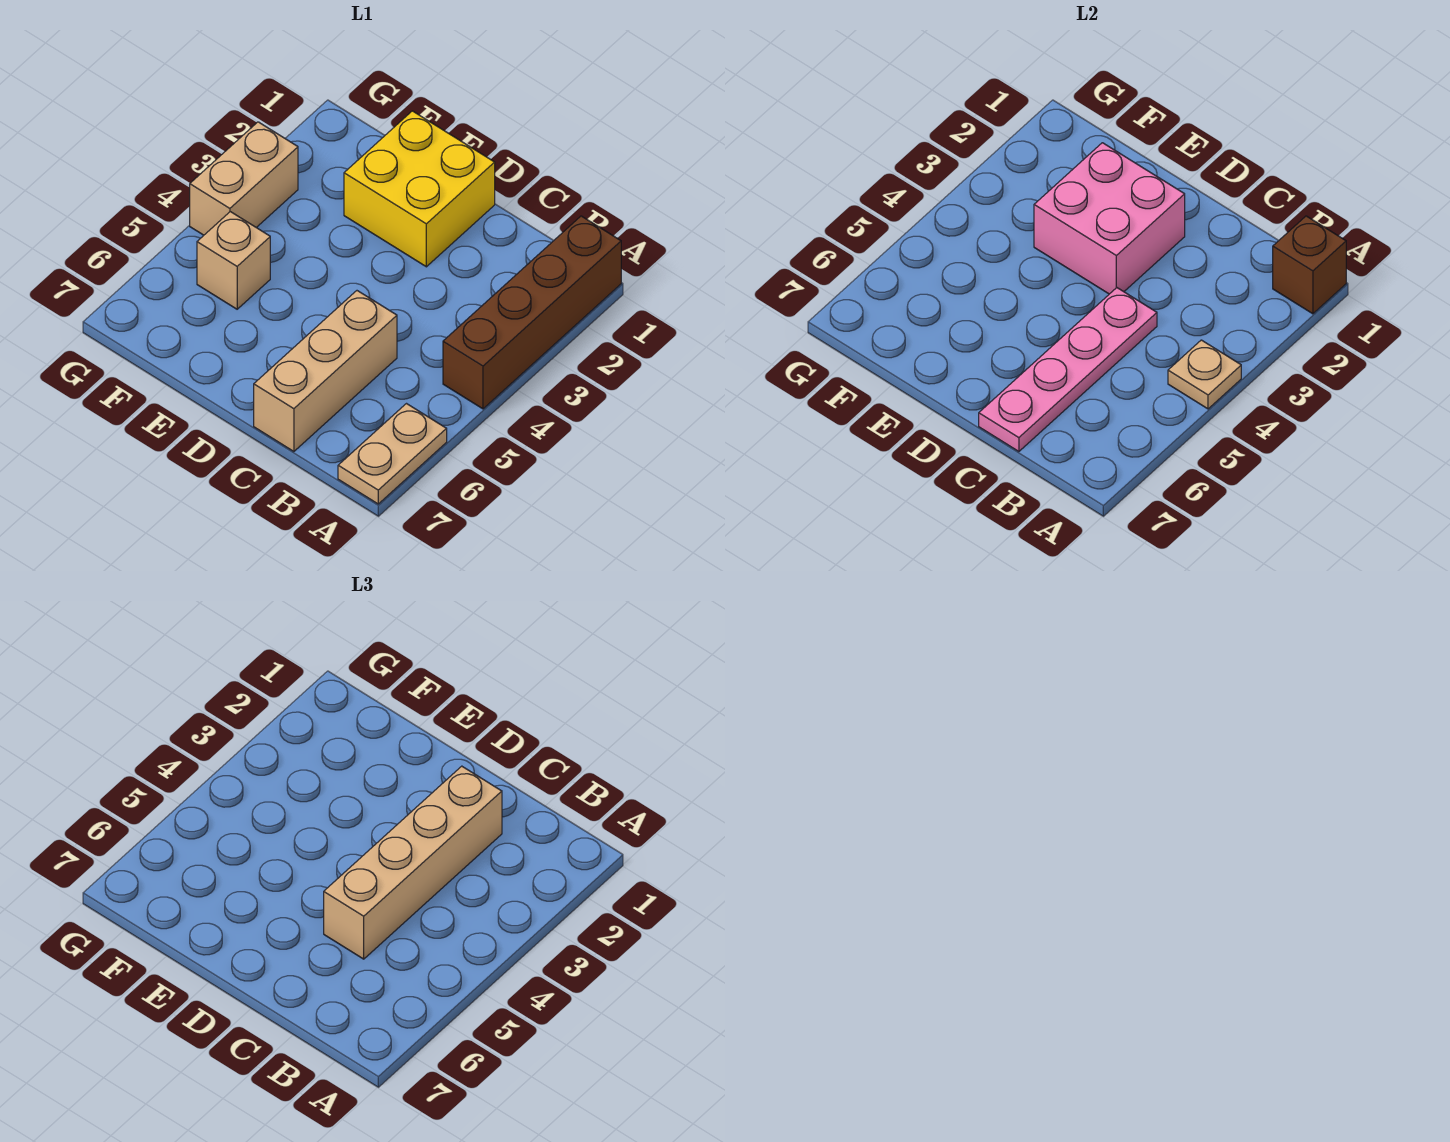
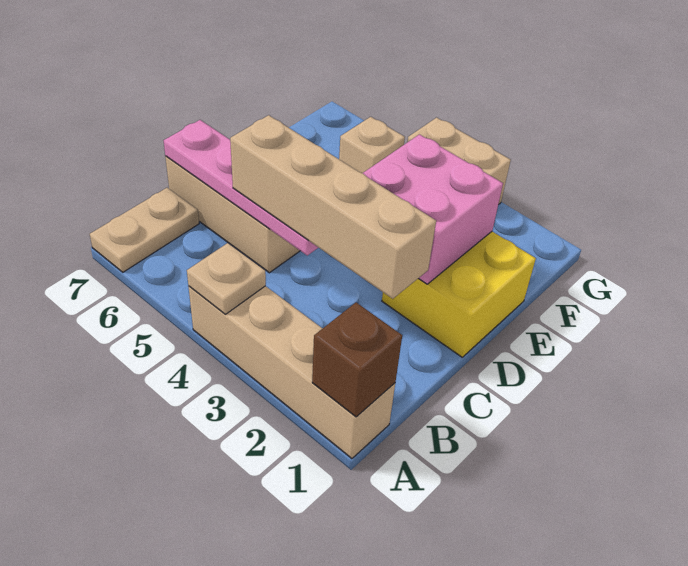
brown brick A1:A4 level 1 -> tan brick A1:A4 level 1
tan plate A6:A7 level 1 -> tan plate A7:B7 level 1

